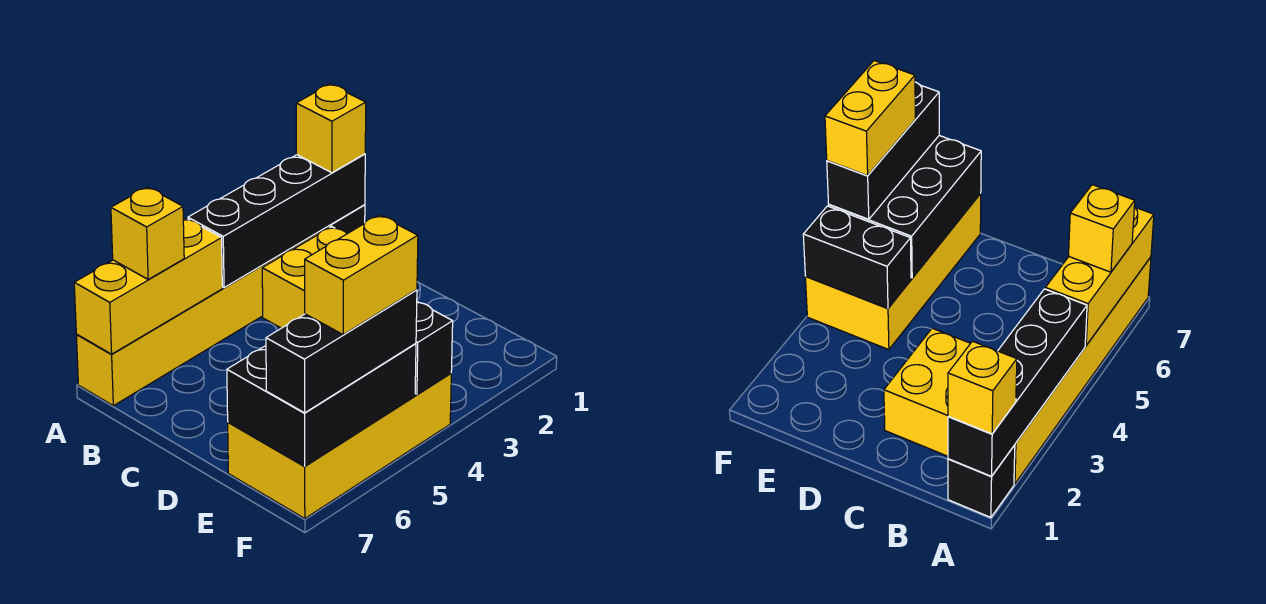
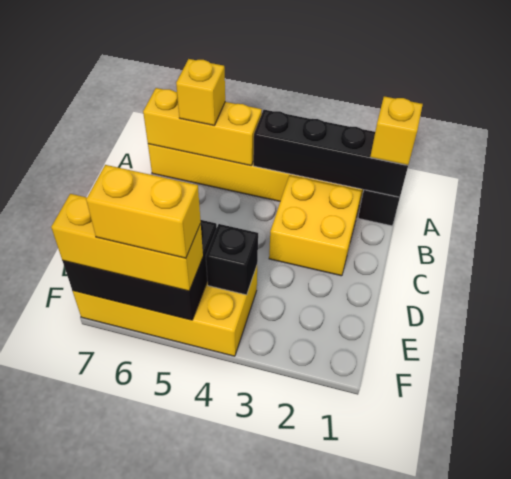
black brick E4:F4 level 2 -> black brick E4 level 2
black brick F5:F7 level 3 -> yellow brick F5:F7 level 3

